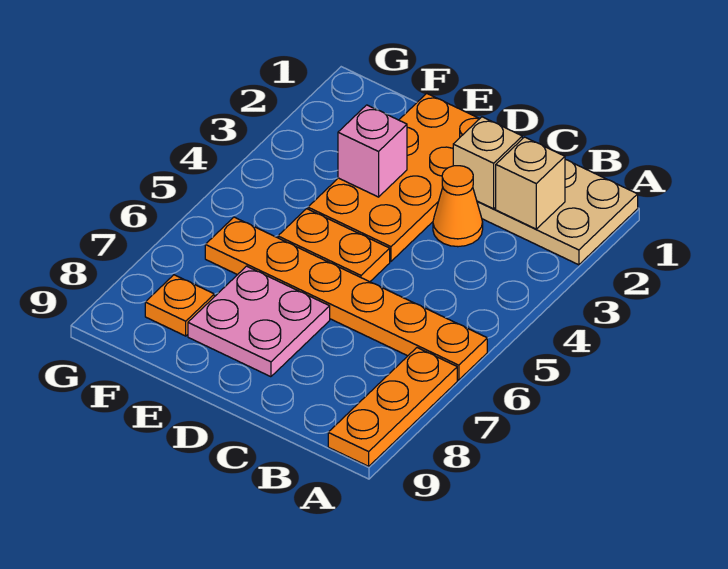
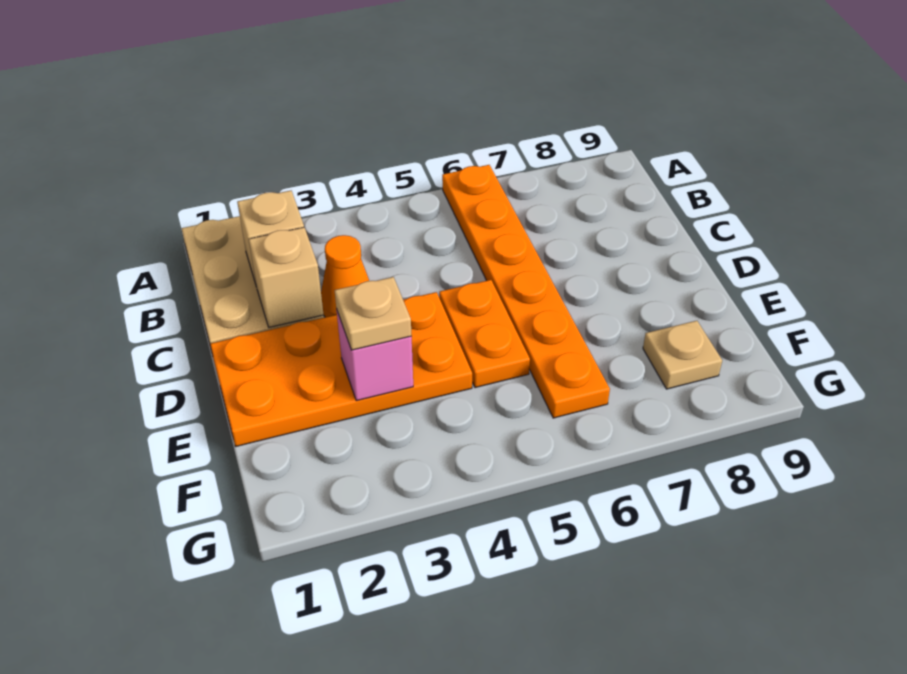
orange plate A7:A9 level 1 -> none
pink plate D7:E8 level 1 -> none
none -> tan plate E3 level 3
orange plate F8 level 1 -> tan plate F8 level 1

